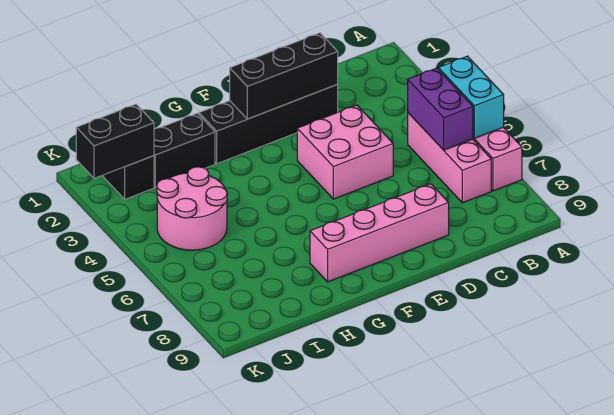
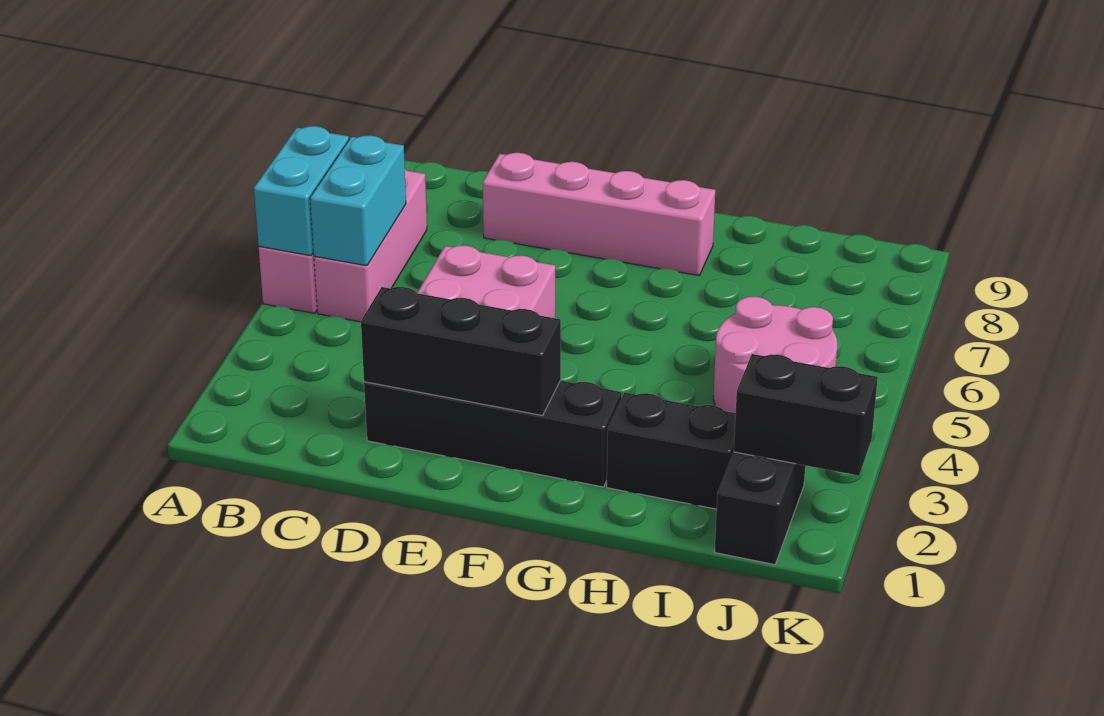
purple brick B5:B6 level 2 -> cyan brick B5:B6 level 2

